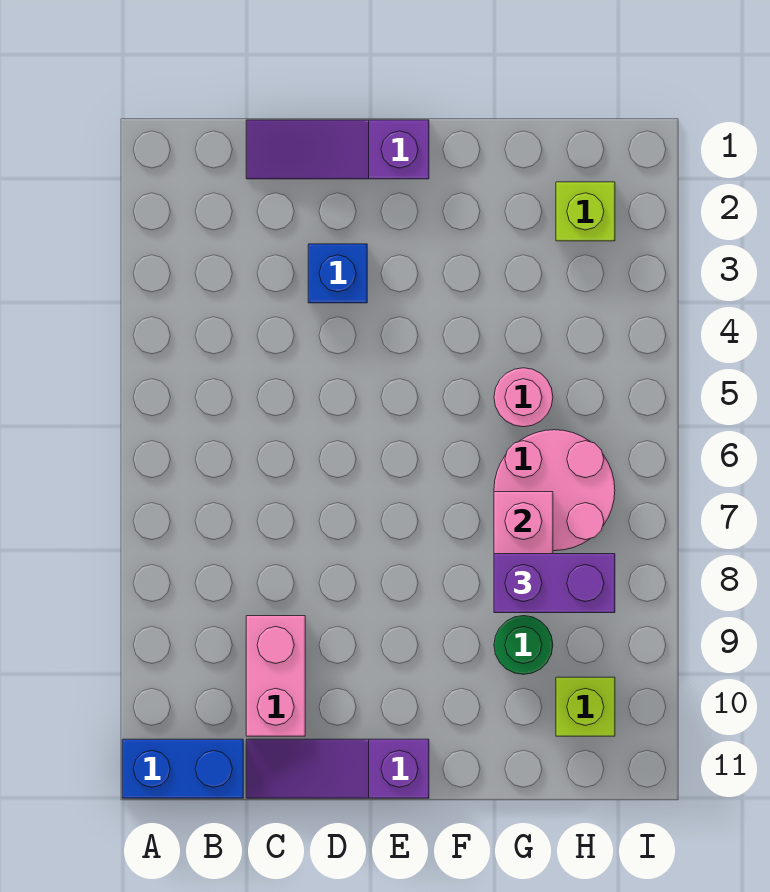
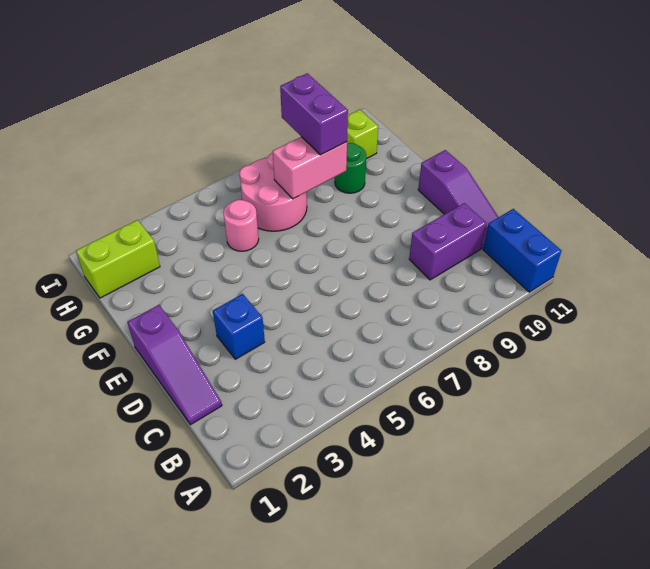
pink brick C9:C10 level 1 -> purple brick C9:C10 level 1
lime brick H2 level 1 -> lime brick H1:H2 level 1

